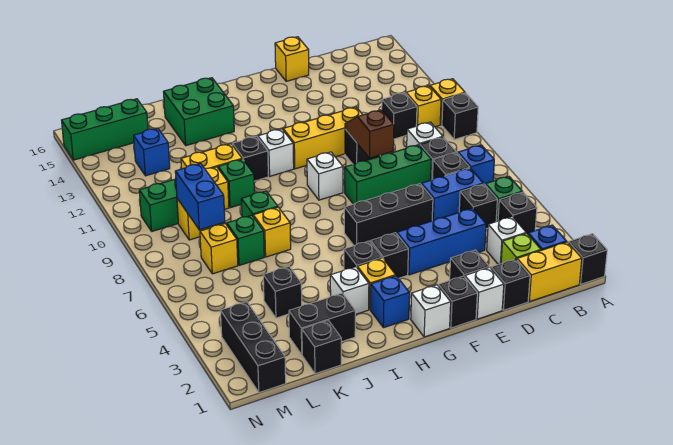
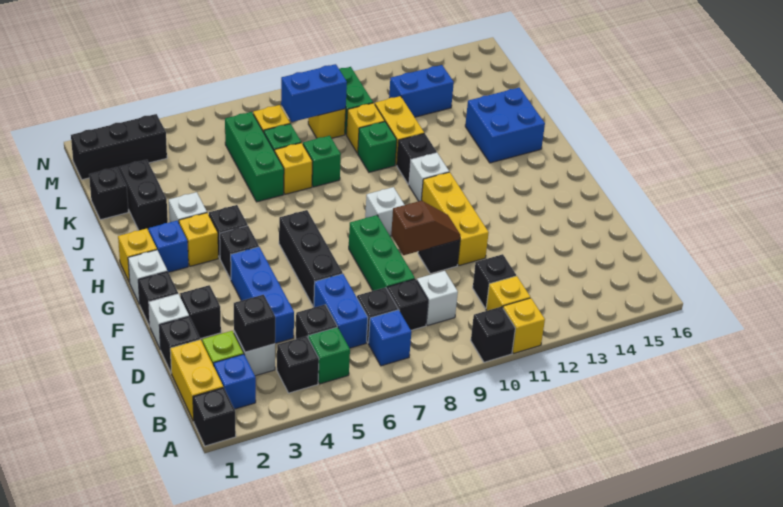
yellow brick E16 level 1 -> yellow brick H1 level 1
green brick I14:J15 level 1 -> blue brick I14:J15 level 1
black brick K4 level 1 -> black brick C3 level 2
blue brick L13 level 1 -> blue brick L12:L13 level 1
green brick L15:N15 level 1 -> green brick J6:L6 level 1

